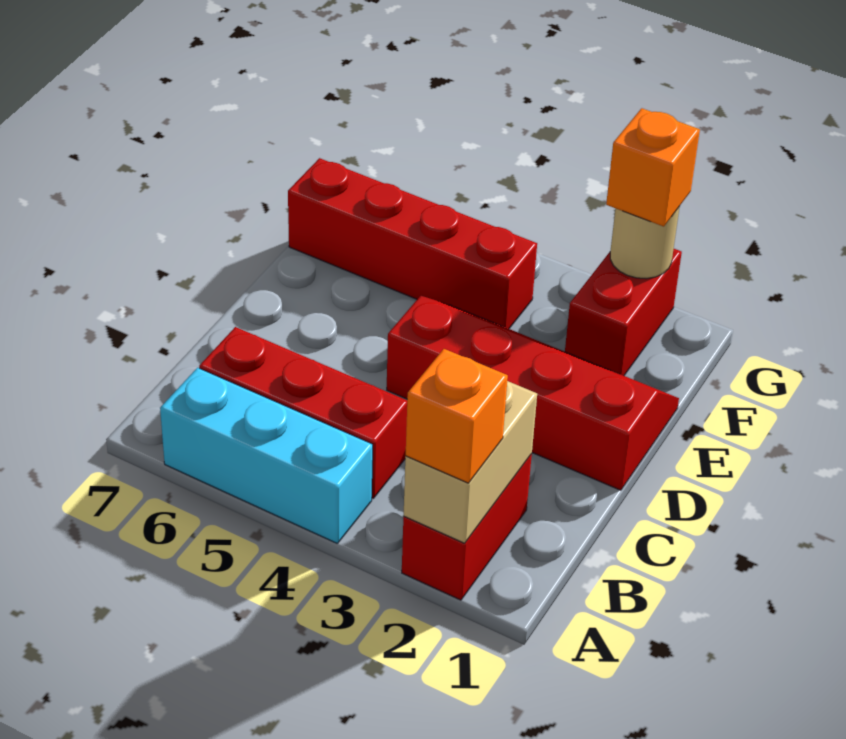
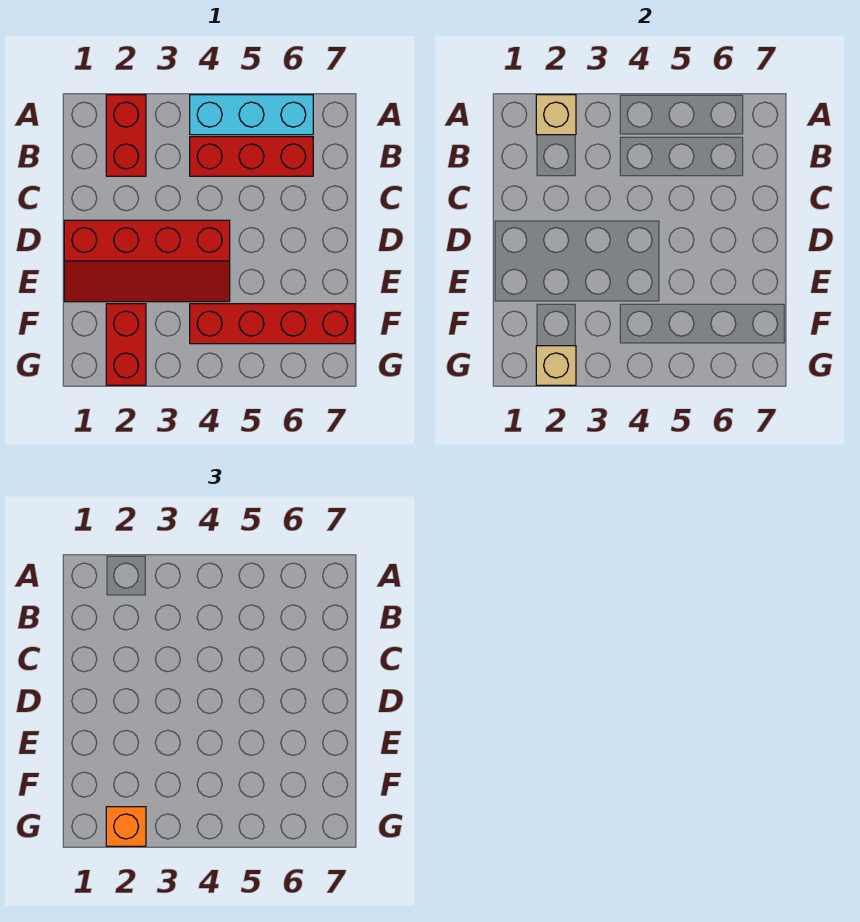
tan brick A2:B2 level 2 -> tan brick A2 level 2
orange brick A2 level 3 -> none
tan round brick G2 level 2 -> tan brick G2 level 2

